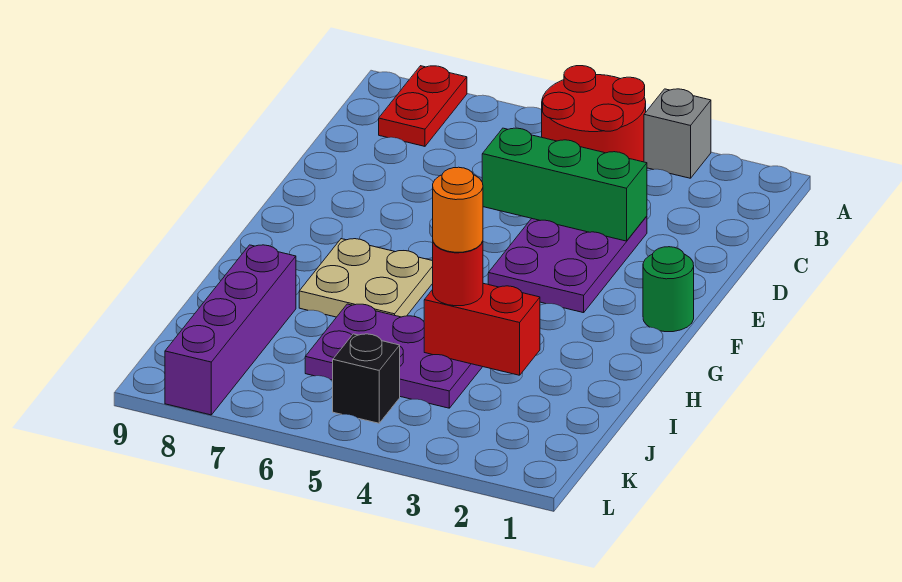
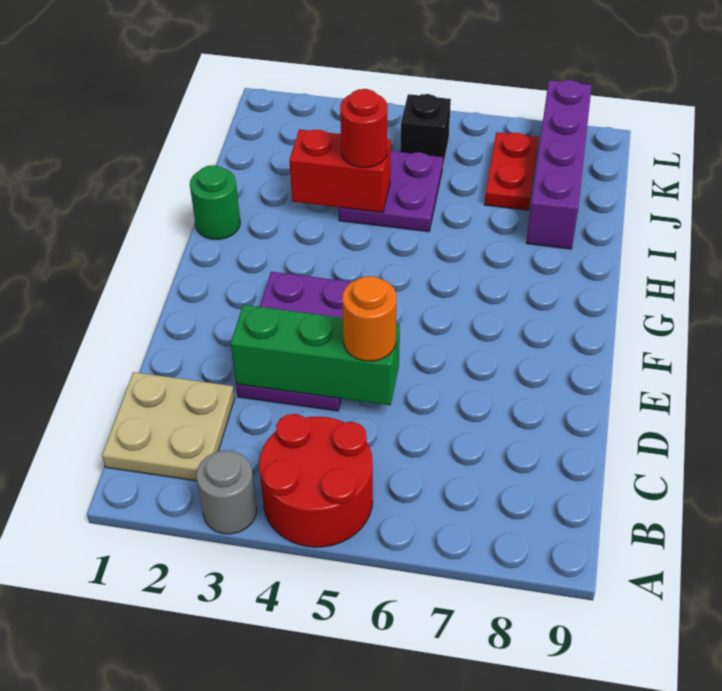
grey brick A3 level 1 -> grey round brick A3 level 1
red plate A8:B8 level 1 -> red plate J7:K7 level 1
green round brick F1 level 1 -> green round brick H1 level 1
tan plate G6:H7 level 1 -> tan plate B1:C2 level 1
purple plate I4:J6 level 1 -> purple plate I4:J5 level 1
orange round brick I4 level 4 -> orange round brick D5 level 3

